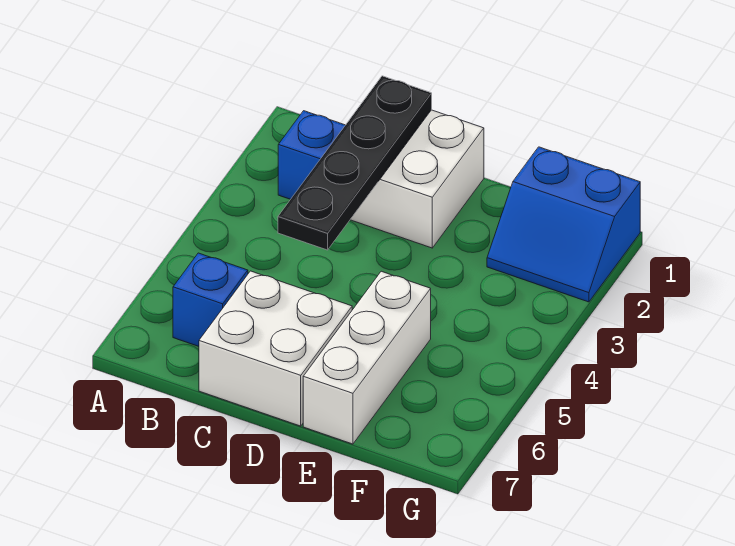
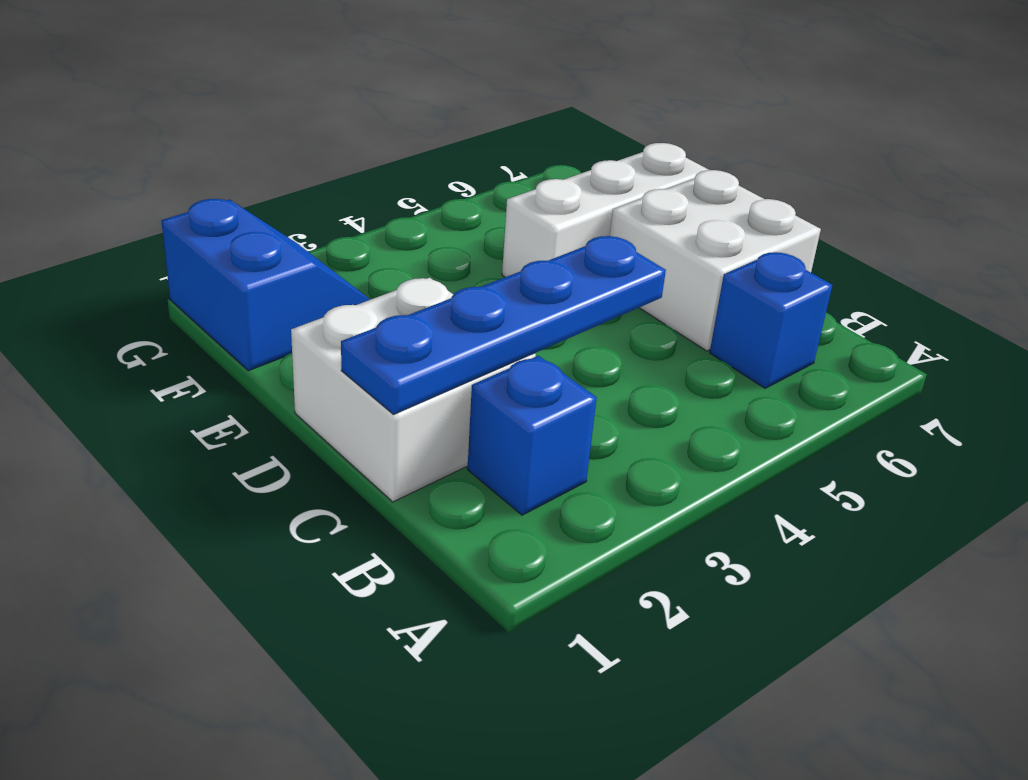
black plate C1:C4 level 2 -> blue plate C1:C4 level 2

